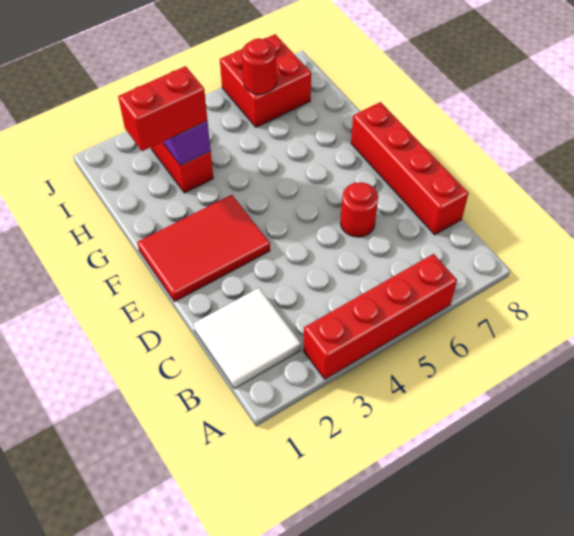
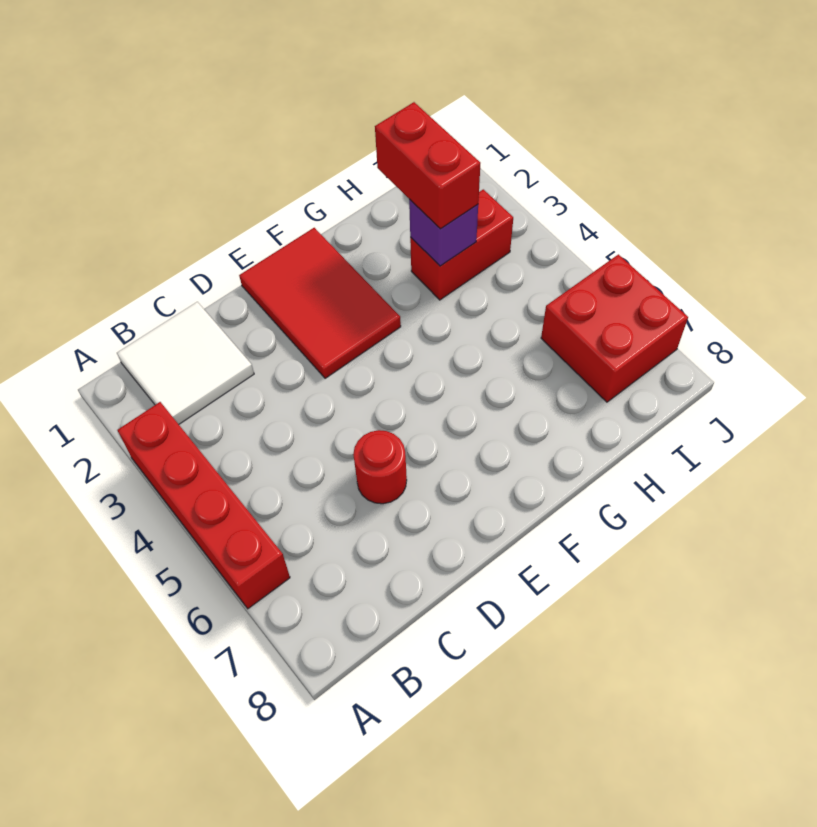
red brick C8:F8 level 1 -> none
red round brick I6 level 2 -> none

